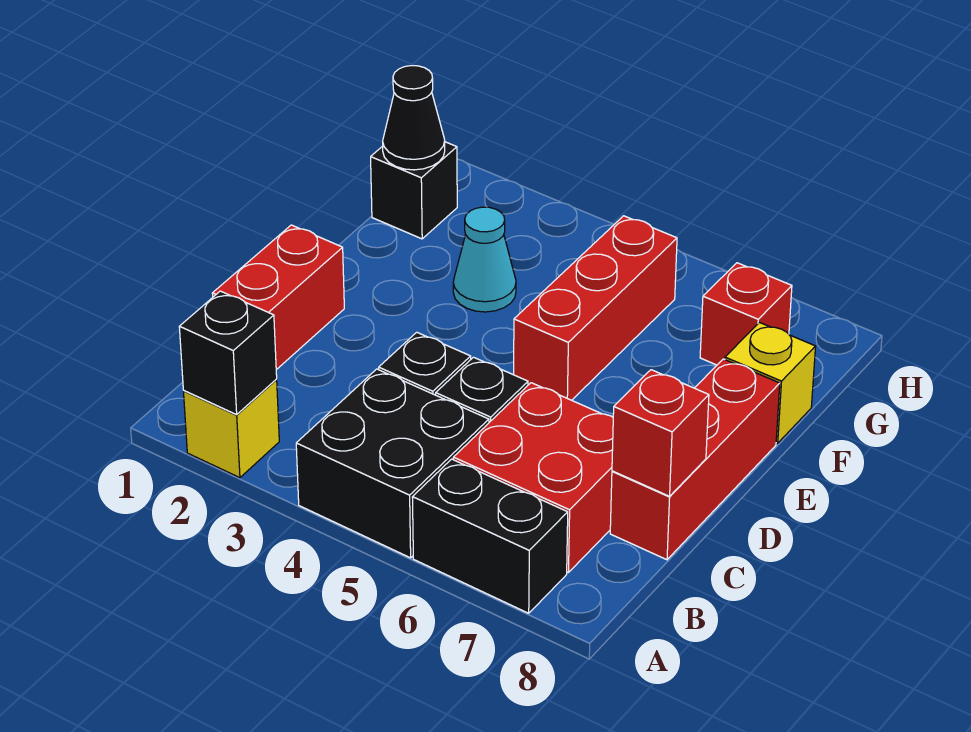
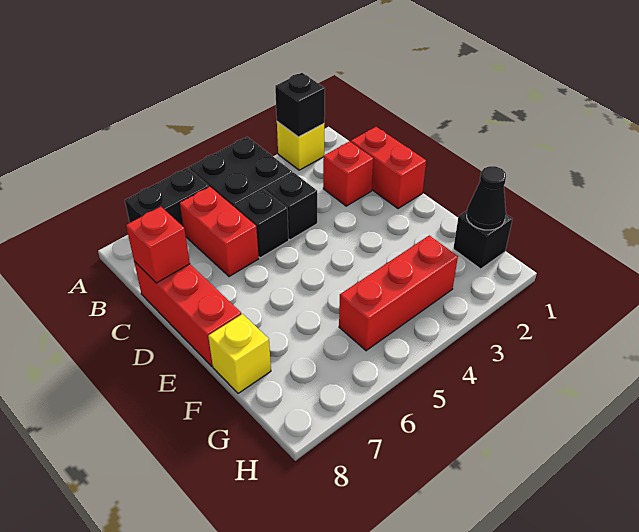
red brick B6:C7 level 1 -> red brick B6:C6 level 1
red brick E5:G5 level 1 -> red brick G3:G5 level 1
cyan cone F3 level 1 -> none
red brick G7 level 1 -> red brick C2 level 1

